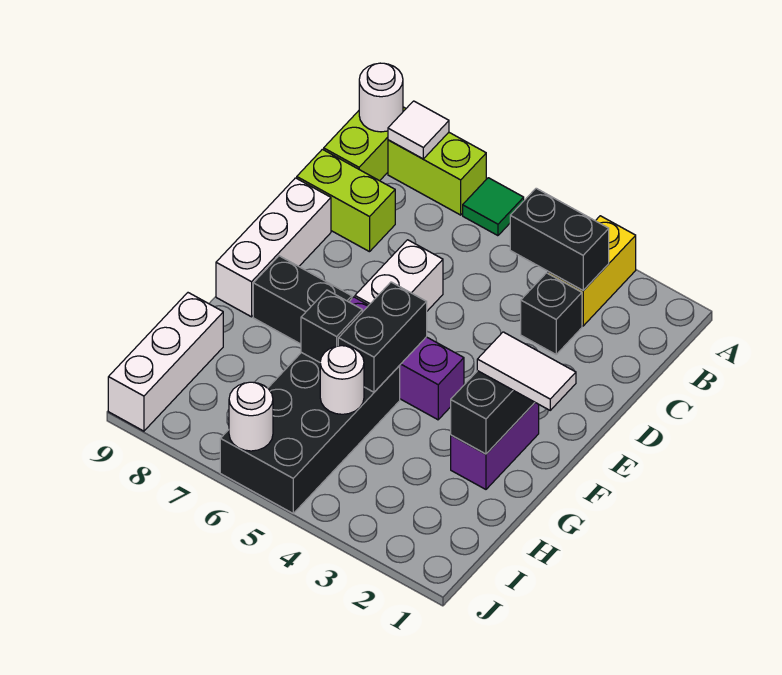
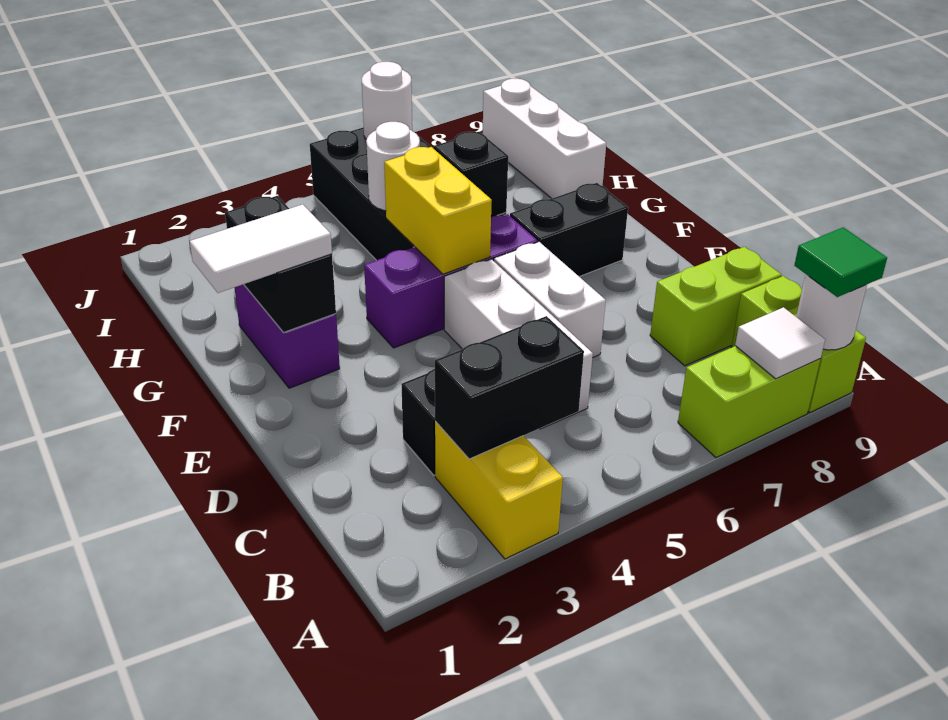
green tile A6 level 1 -> green tile A9 level 3
white brick D9:F9 level 1 -> white brick C5:E5 level 1
black brick F5:G5 level 2 -> yellow brick F5:G5 level 2

